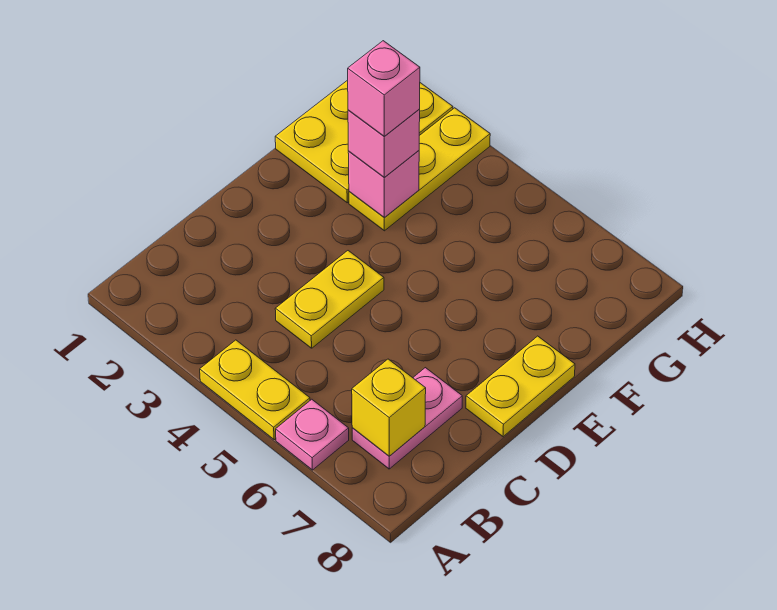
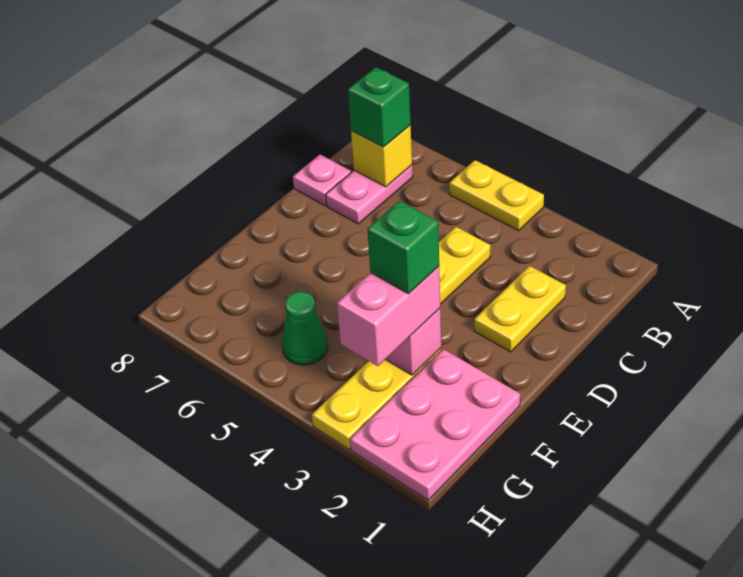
pink plate A6 level 1 -> pink plate C8 level 1
none -> green brick B7 level 3
yellow plate D8:E8 level 1 -> yellow plate C2:D2 level 1
yellow plate F1:H2 level 1 -> pink plate F1:H2 level 1
pink brick F3 level 3 -> pink brick F3:G3 level 3
pink brick F3 level 4 -> green brick F3 level 4
none -> green cone G5 level 1

